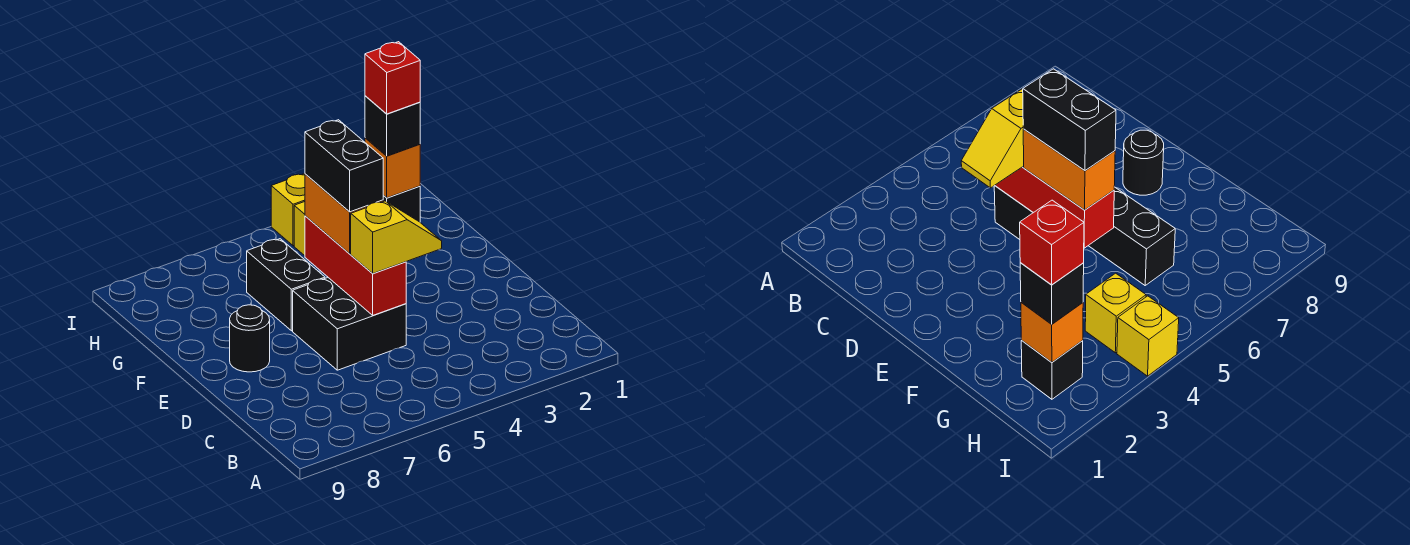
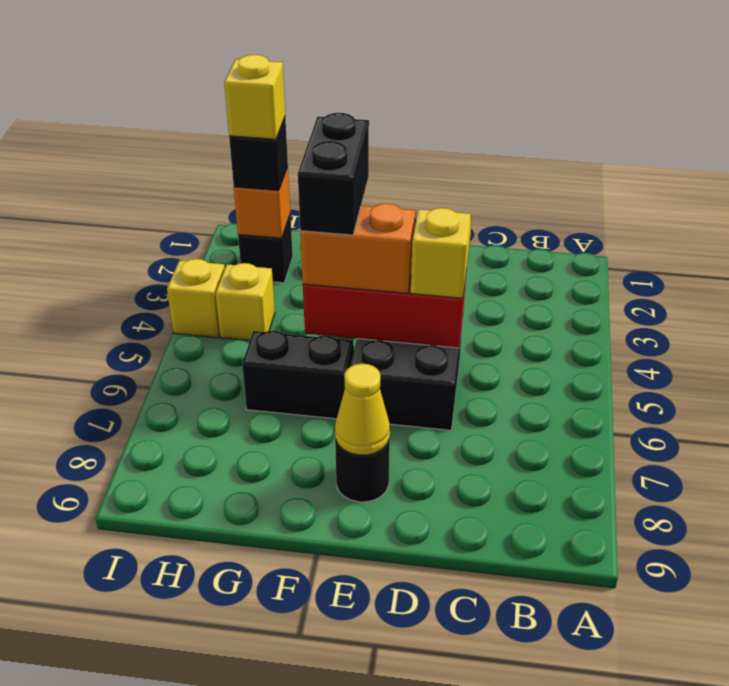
black brick E5:F5 level 4 -> black brick F4:F5 level 4
none -> yellow cone E8 level 2
red brick H2 level 4 -> yellow brick H2 level 4

